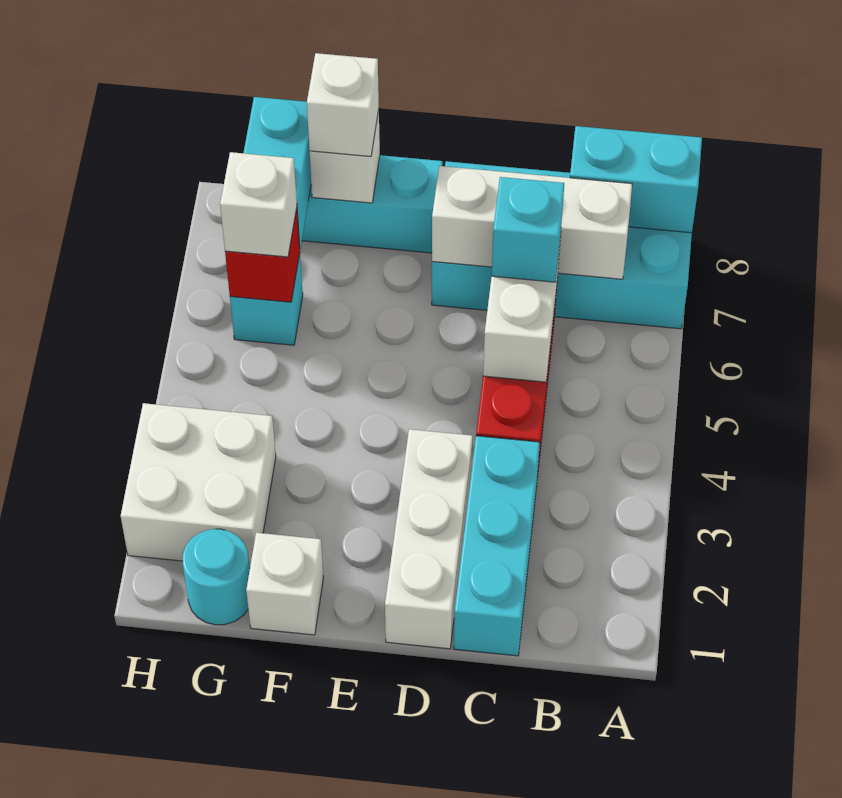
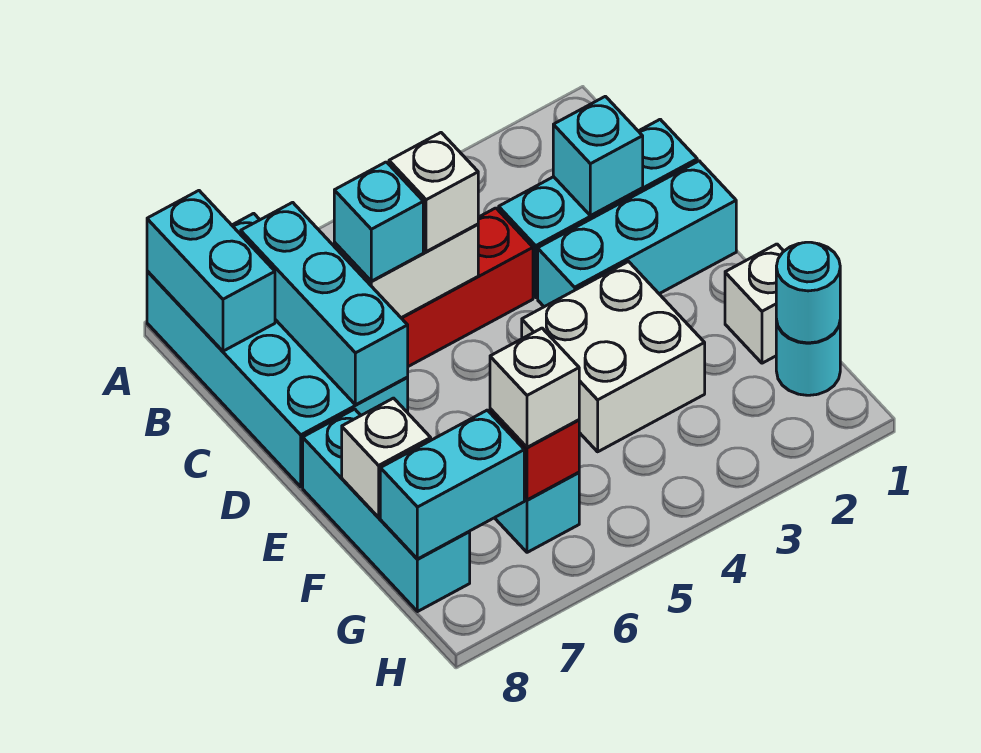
white brick B7:D7 level 2 -> cyan brick B7:D7 level 2
none -> cyan brick C2 level 2
white brick D1:D3 level 1 -> cyan brick D1:D3 level 1
white brick F8 level 3 -> white brick C5 level 3
none -> cyan round brick G1 level 2
white brick G2:H3 level 1 -> white brick E3:F4 level 1

